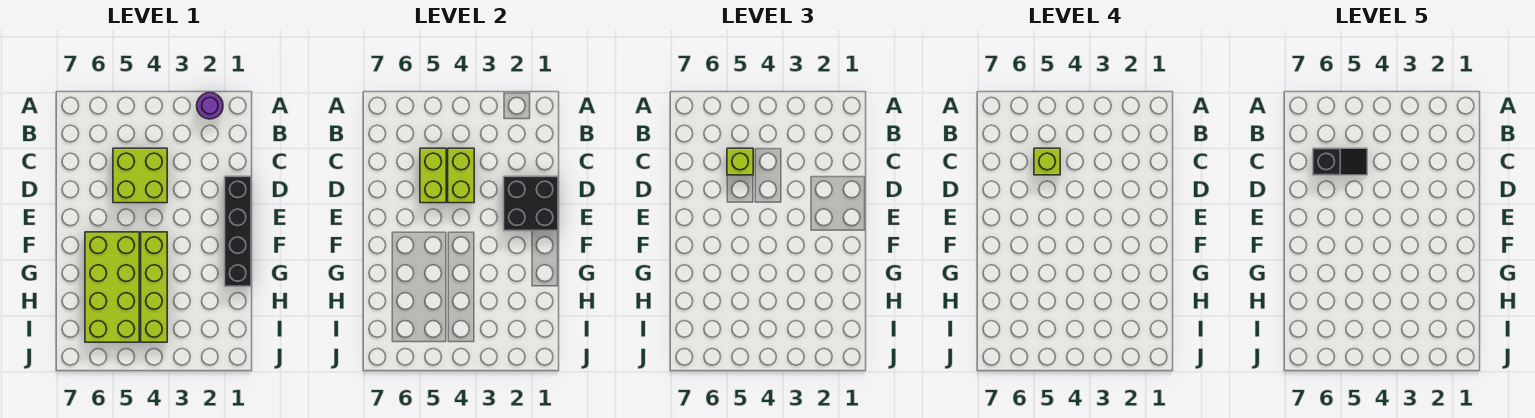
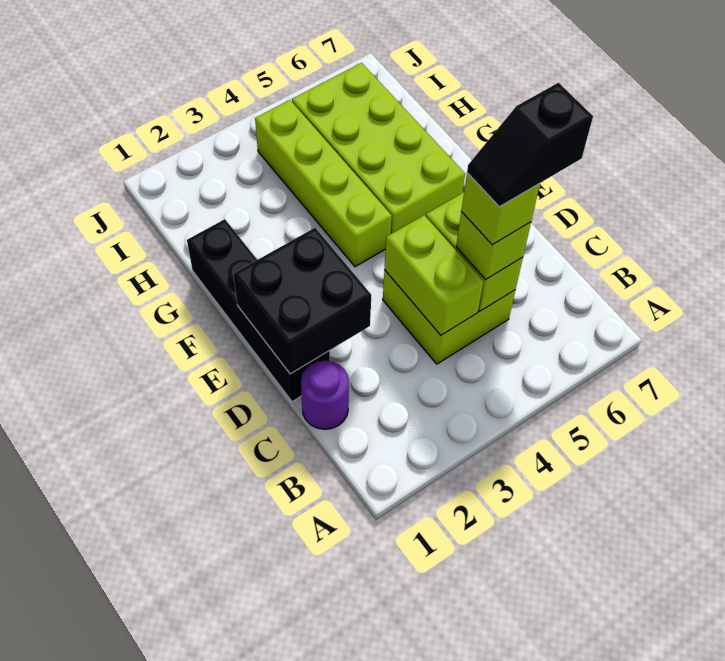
purple round brick A2 level 1 -> purple round brick C1 level 1

